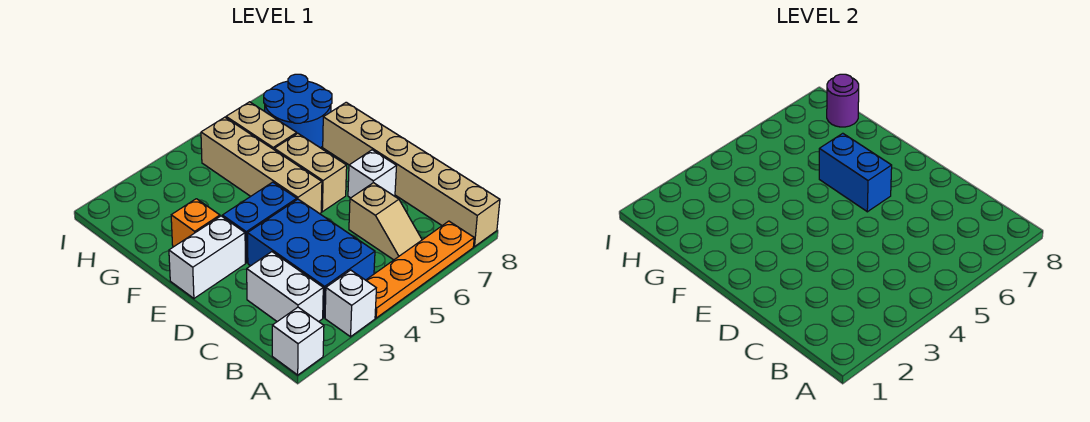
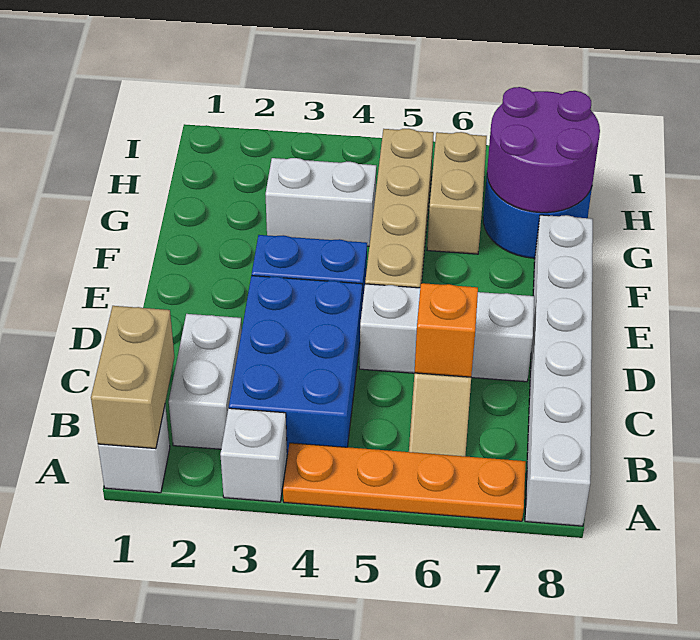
tan brick A8:F8 level 1 -> white brick A8:F8 level 1
white brick D7 level 1 -> white brick D5:D7 level 1
white brick E1:E2 level 1 -> white brick G3:G4 level 1
tan brick E6:F6 level 1 -> tan brick A1:B1 level 2
blue brick E6:F6 level 2 -> none
orange brick F2 level 1 -> orange brick C6 level 2
purple round brick H8 level 2 -> purple round brick G7:H8 level 2

